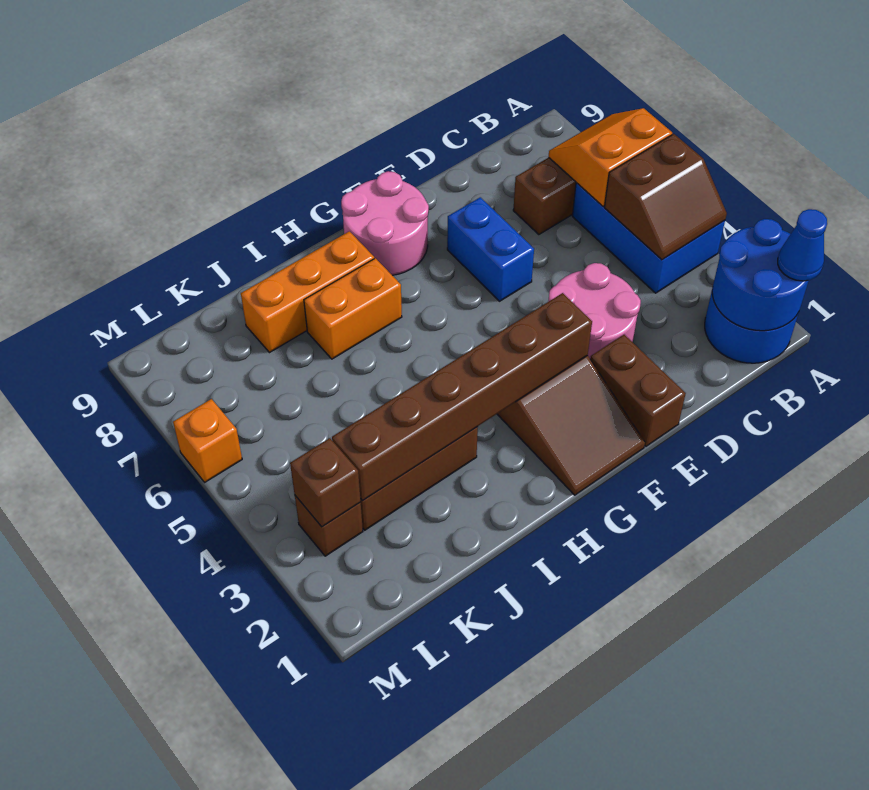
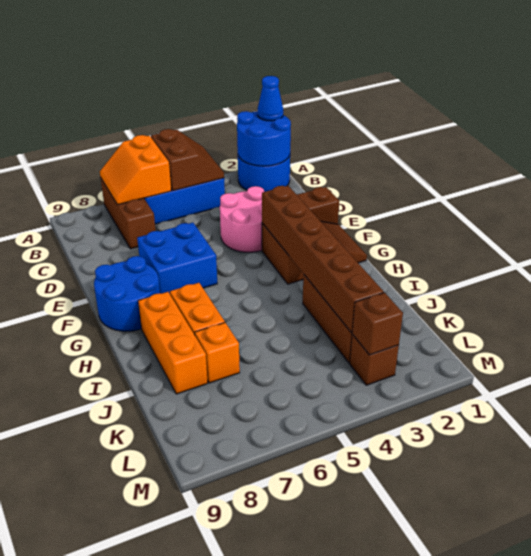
blue brick E6:E7 level 1 -> blue brick E6:F7 level 1
pink round brick F8:G9 level 1 -> blue round brick F8:G9 level 1
orange brick M6 level 1 -> orange brick J7 level 1

